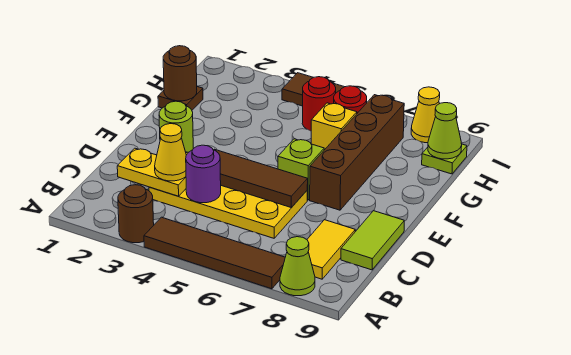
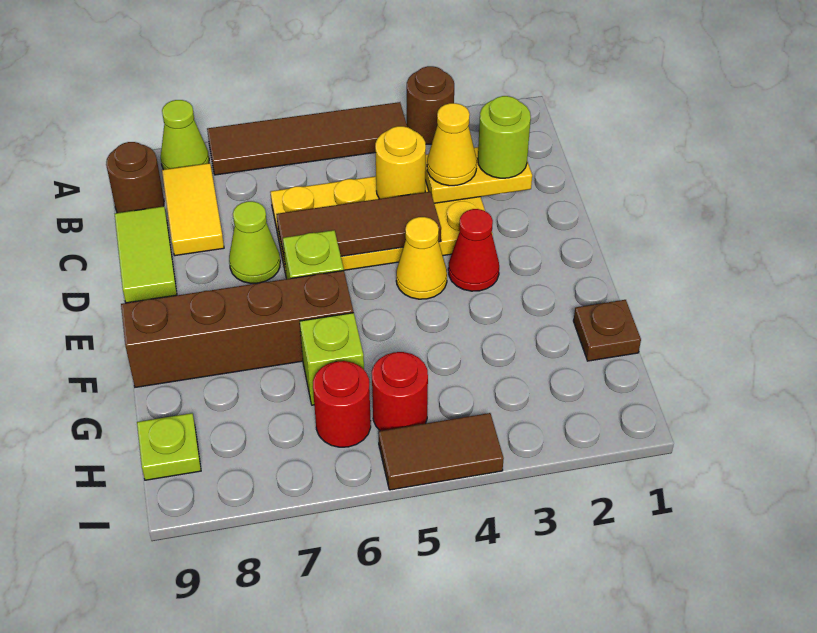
purple round brick C4 level 2 -> yellow round brick C4 level 2
lime round brick E2 level 1 -> lime round brick C2 level 3
none -> red cone E3 level 1
brown brick E7:H7 level 1 -> brown brick F6:F9 level 1
brown round brick G1 level 2 -> brown round brick B9 level 1
yellow brick G6 level 1 -> lime brick G6 level 1
lime cone H9 level 2 -> lime cone D7 level 1
yellow cone I8 level 1 -> yellow cone E4 level 1

